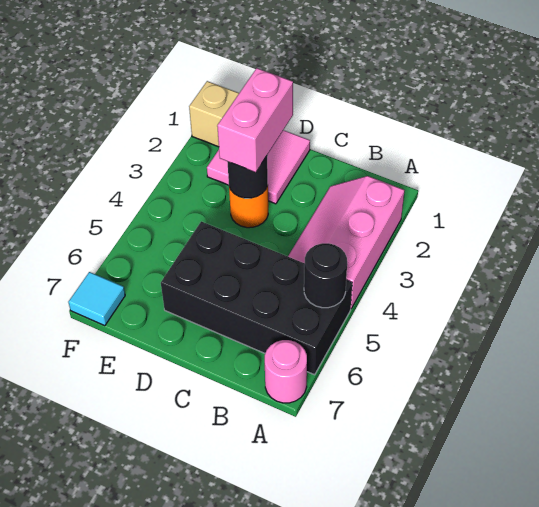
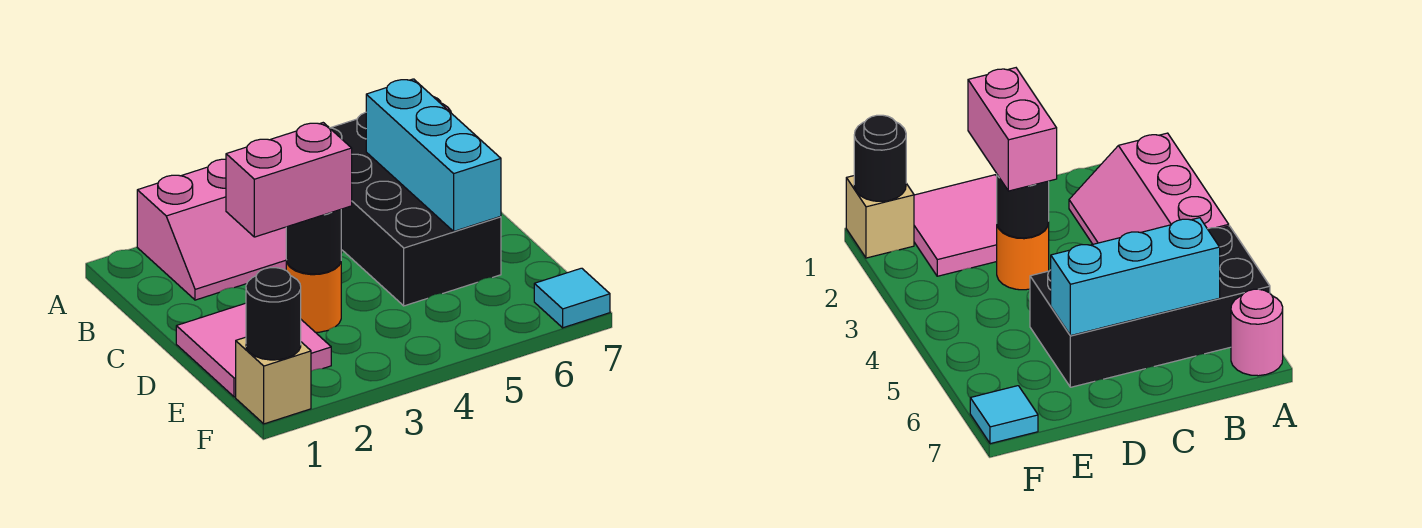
black round brick A5 level 2 -> black round brick F1 level 2
none -> cyan brick B6:D6 level 2

